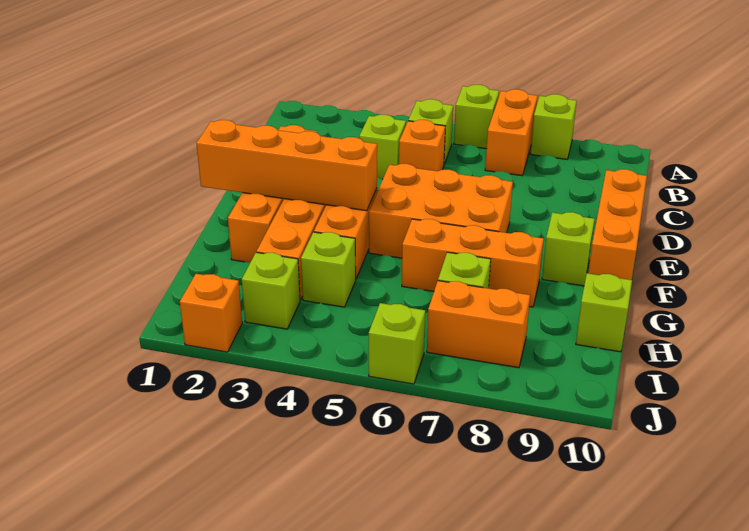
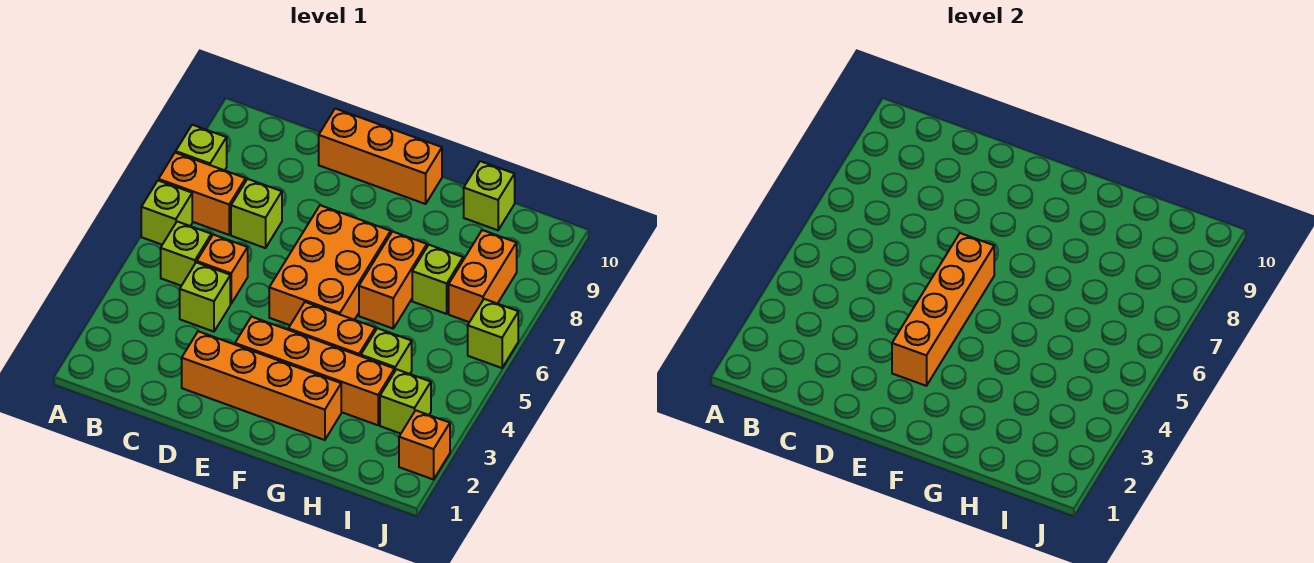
orange brick F1:F4 level 2 -> orange brick E3:E6 level 2
lime brick F9 level 1 -> lime brick C7 level 1
orange brick G6:G8 level 1 -> orange brick G6:G7 level 1

